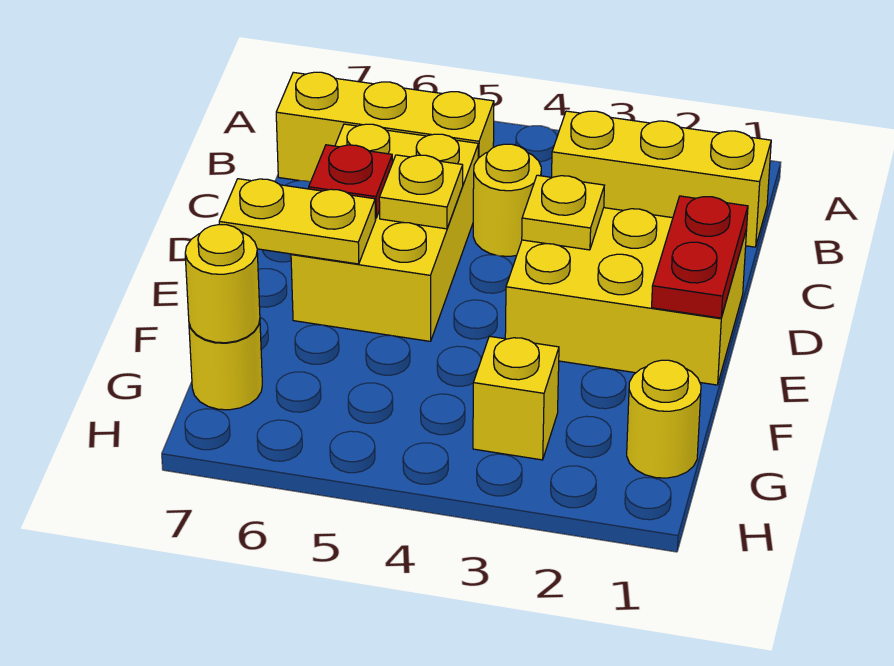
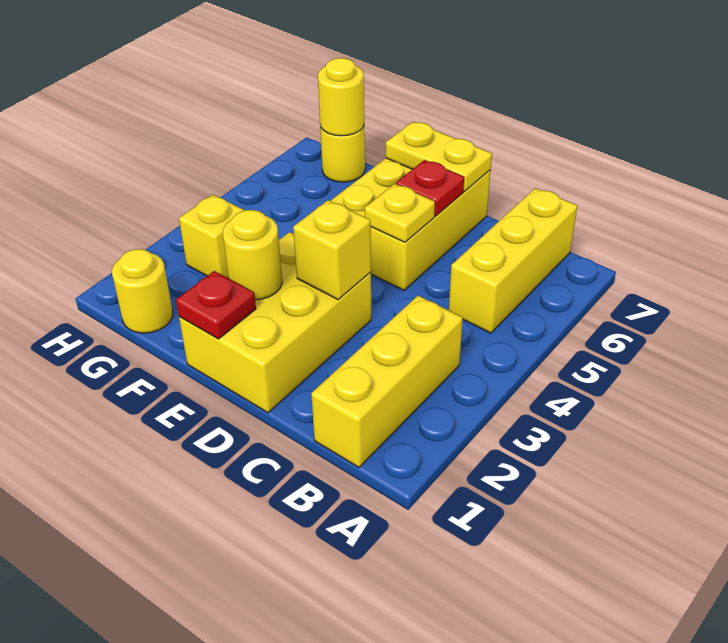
yellow round brick C4 level 1 -> yellow round brick E2 level 2
yellow brick C5:E6 level 1 -> yellow brick D5:E7 level 1
red plate D1:E1 level 2 -> red plate E1 level 2
yellow plate D3 level 2 -> yellow brick D3 level 2
yellow plate E6:E7 level 2 -> yellow plate D7:E7 level 2

